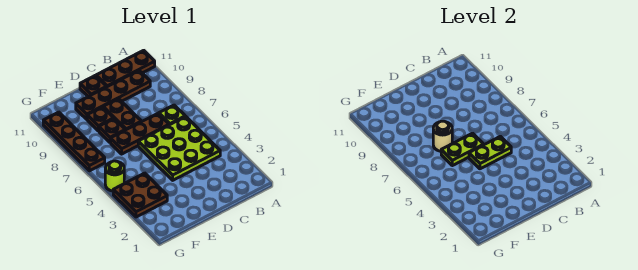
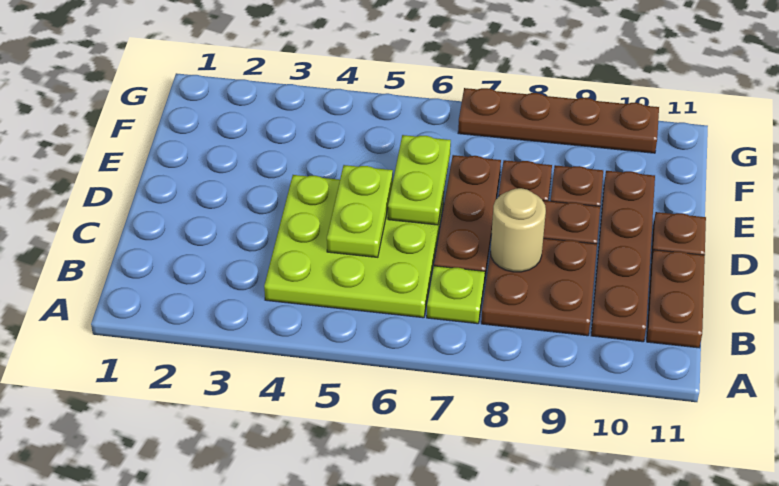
brown plate A11:C11 level 1 -> brown plate B11:C11 level 1
tan round brick E7 level 2 -> tan round brick C8 level 2
brown plate F3:G4 level 1 -> brown plate B8:C9 level 1
lime round brick G5 level 1 -> none

